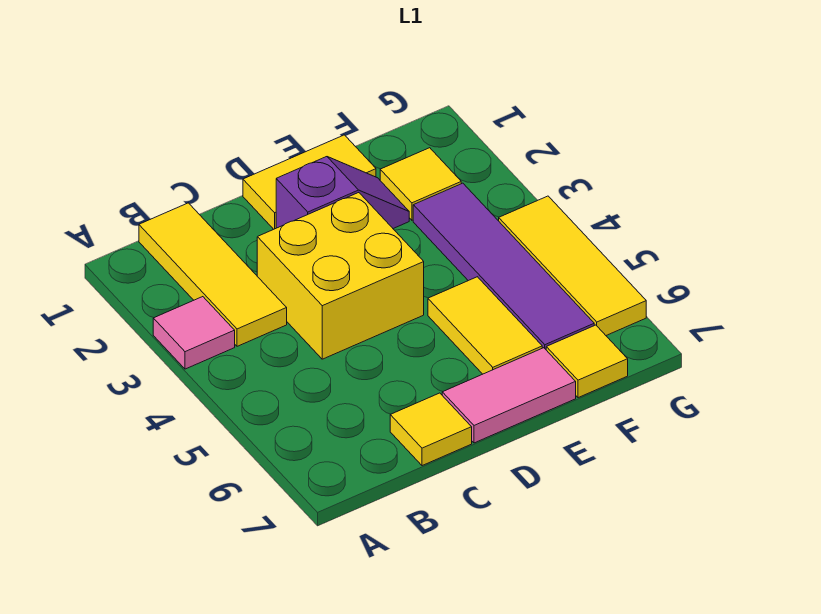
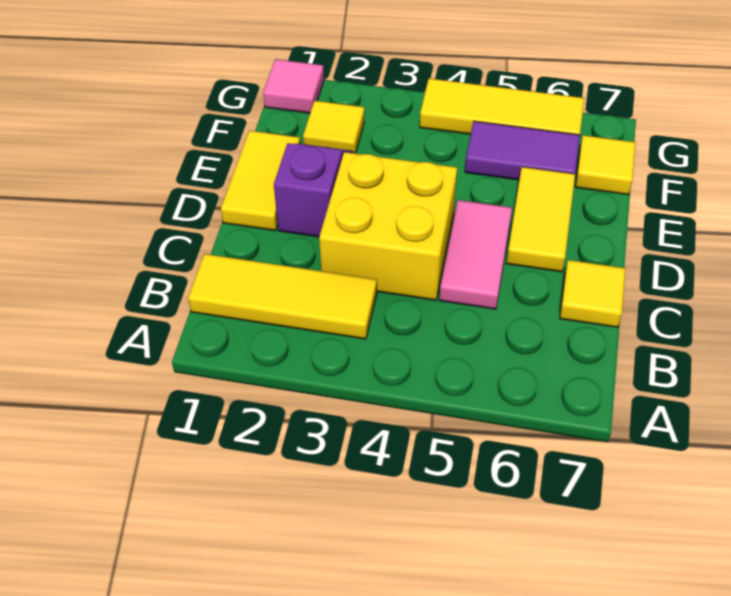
pink tile A3 level 1 -> pink tile G1 level 1
pink tile D7:E7 level 1 -> pink tile C5:D5 level 1
yellow tile E5:E6 level 1 -> yellow tile D6:E6 level 1
purple tile F3:F6 level 1 -> purple tile F5:F6 level 1

